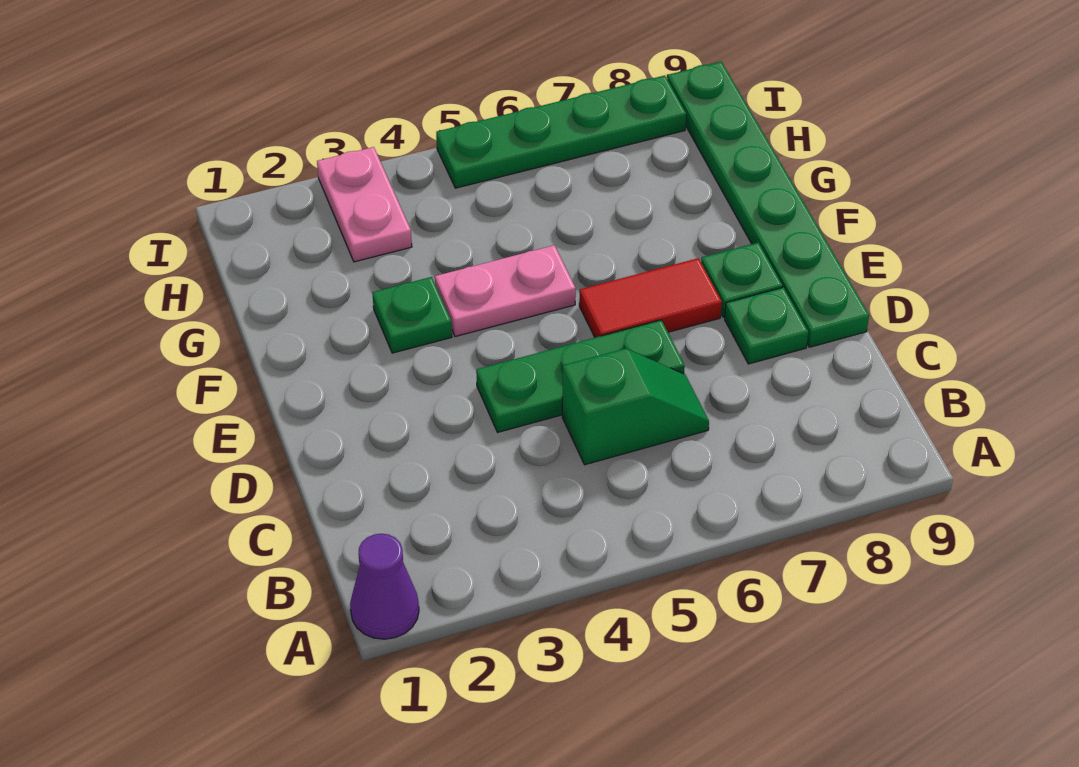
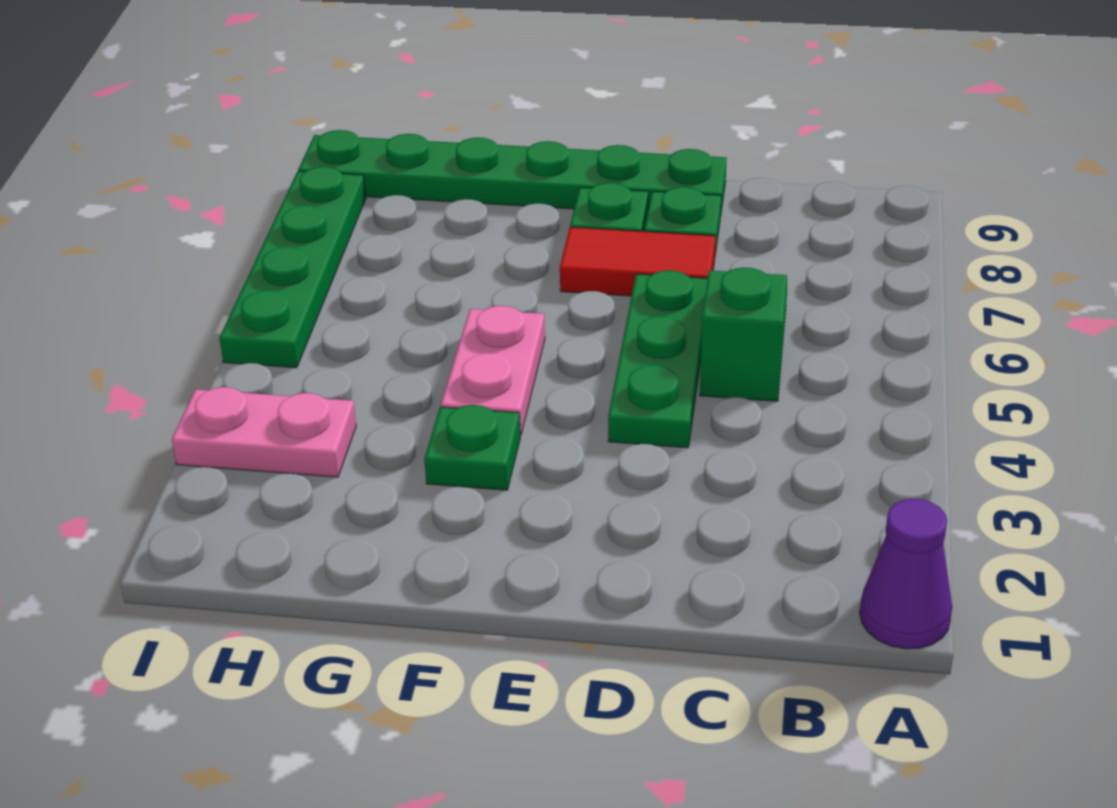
red tile E6:E7 level 1 -> red tile D7:E7 level 1

